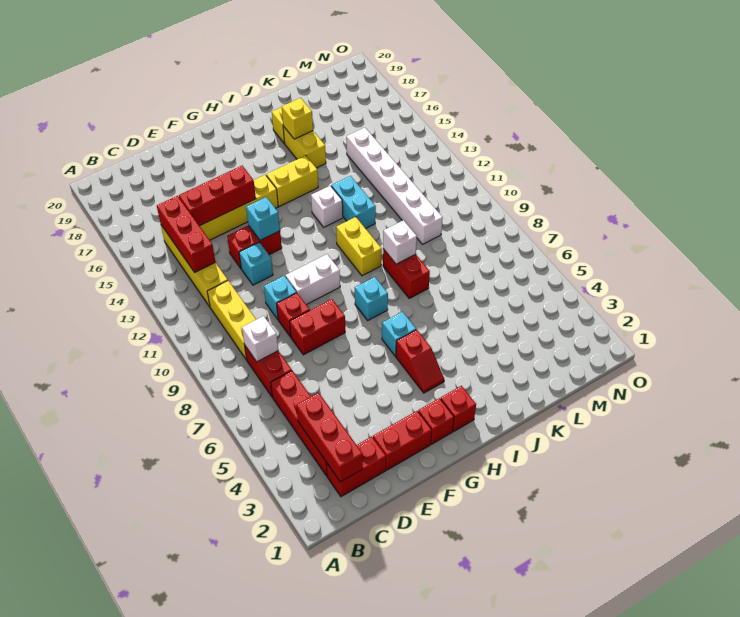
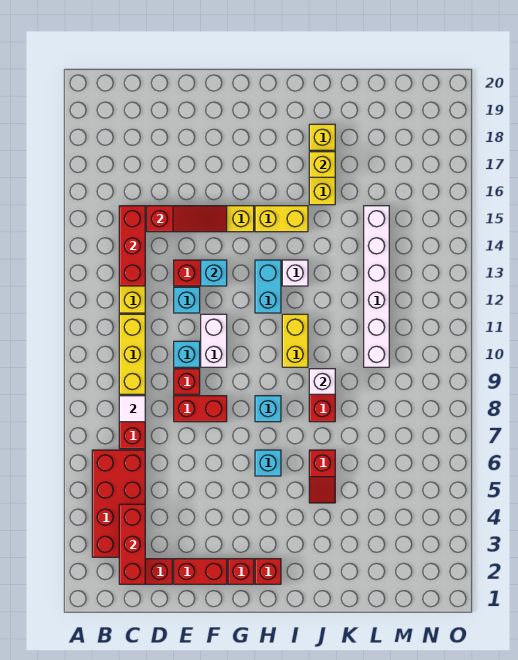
red brick C3:C6 level 1 -> red brick B3:C6 level 1
white brick C8 level 2 -> white tile C8 level 2
red brick D15:F15 level 2 -> red slope D15:F15 level 2 top D
white brick F10:G10 level 1 -> white brick F10:F11 level 1
red slope H4:H5 level 1 top 5 -> red slope J5:J6 level 1 top 6
cyan brick J12:J13 level 1 -> cyan brick H12:H13 level 1

